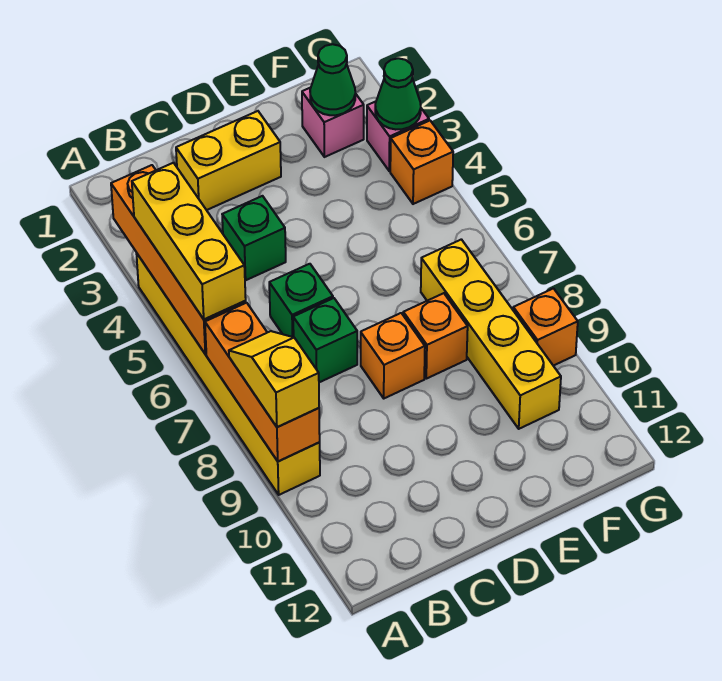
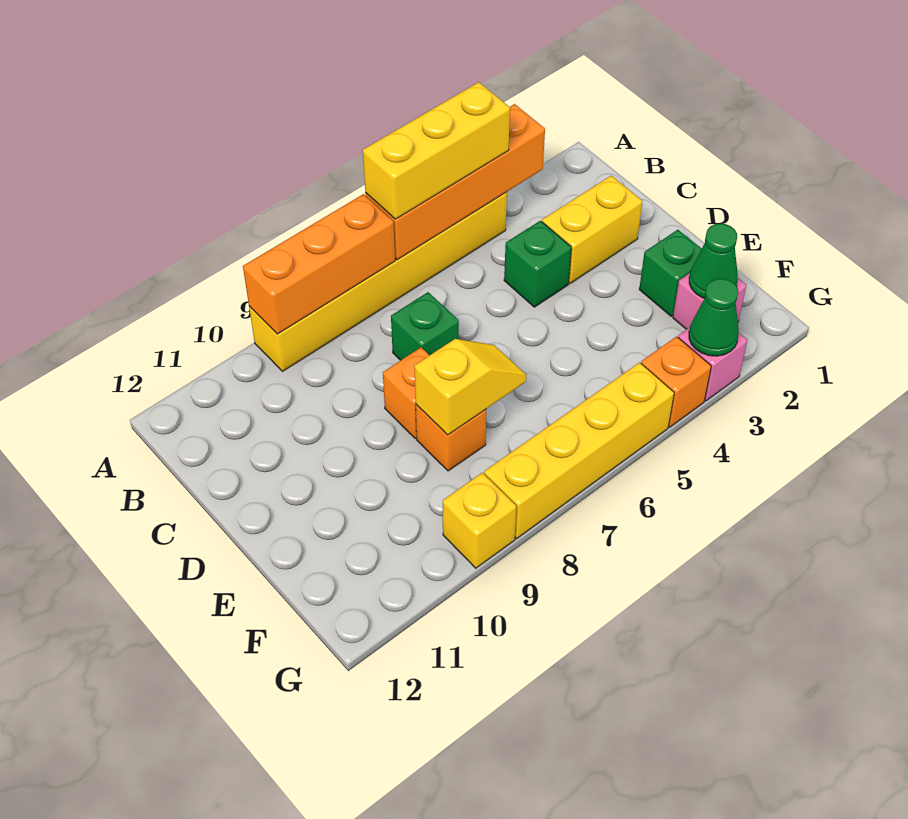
yellow slope A8:A9 level 3 top 9 -> yellow slope E7:E8 level 2 top 8
yellow brick C2:D2 level 1 -> yellow brick C2:C3 level 1
green brick C6 level 1 -> green brick E2 level 1
yellow brick F7:F10 level 1 -> yellow brick G5:G8 level 1
orange brick G9 level 1 -> yellow brick G9 level 1

